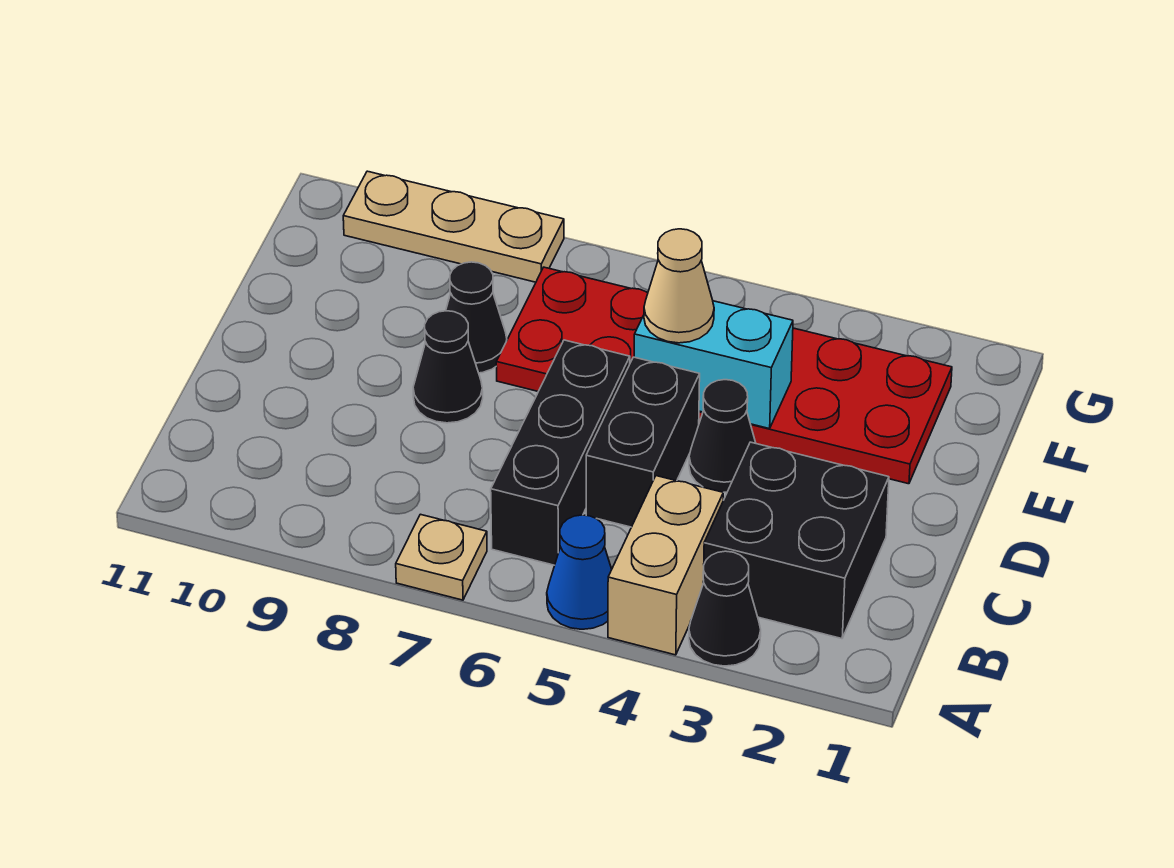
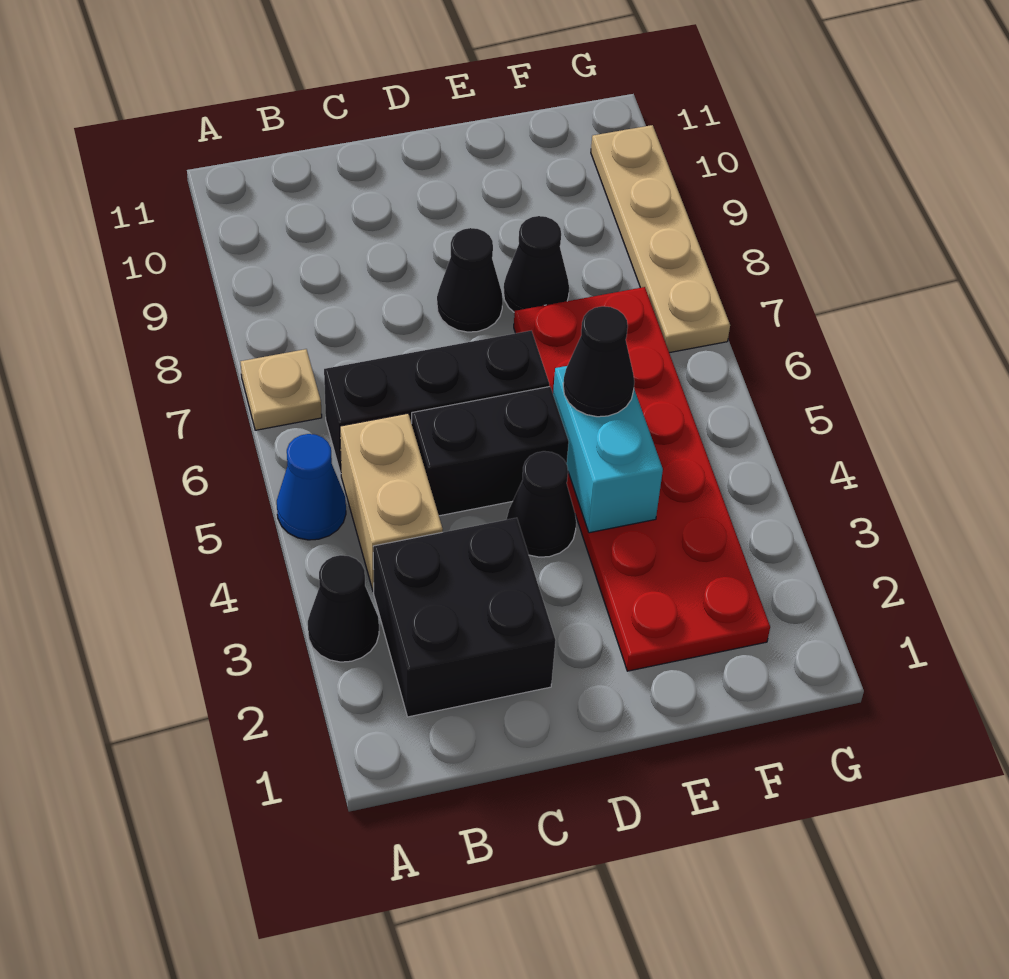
tan brick A4:B4 level 1 -> tan brick B4:B5 level 1
tan cone E5 level 3 -> black cone E5 level 3
tan plate G8:G10 level 1 -> tan plate G7:G10 level 1

